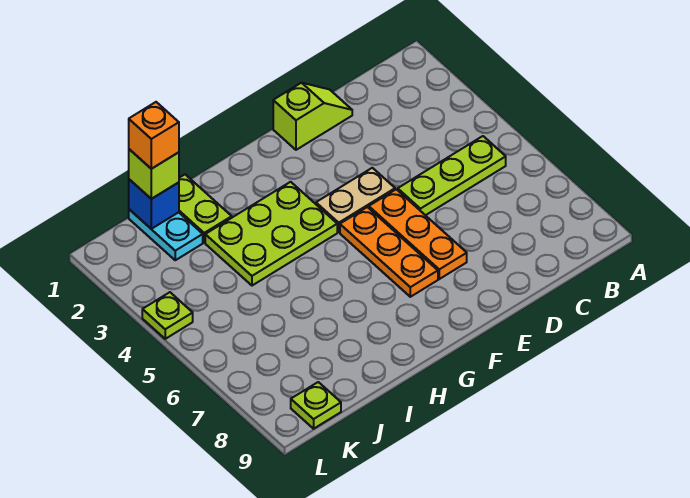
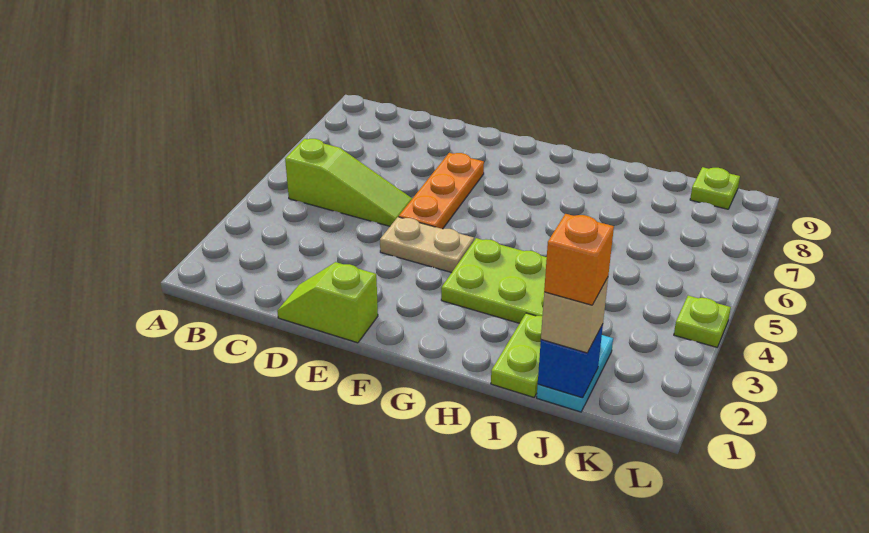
lime plate B5:D5 level 1 -> lime slope B5:D5 level 1 top B
orange plate F5:F7 level 1 -> none
lime brick J1 level 3 -> tan brick J1 level 3

